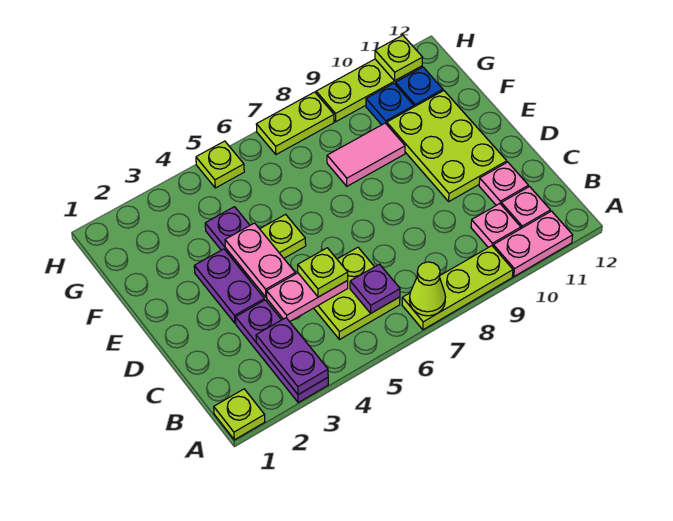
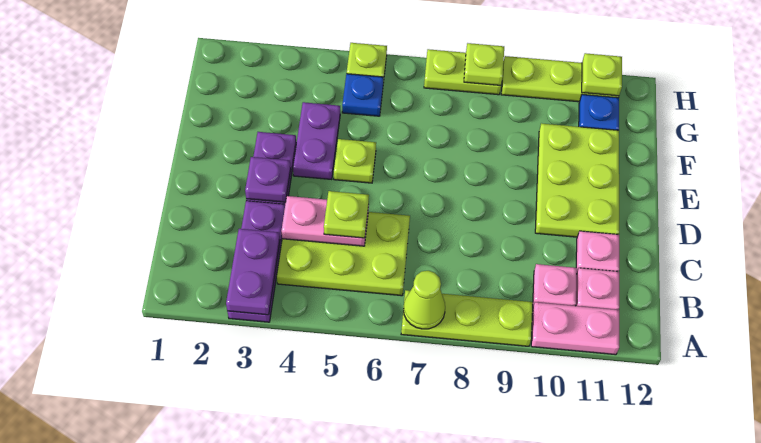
lime plate A1 level 1 -> lime plate H8 level 2
lime plate B5:C6 level 1 -> lime plate B4:C6 level 1
purple plate B6 level 2 -> purple plate D3 level 2
pink plate D4:E4 level 2 -> none
pink tile F8:F9 level 1 -> none
blue plate G10 level 1 -> blue plate G5 level 1

